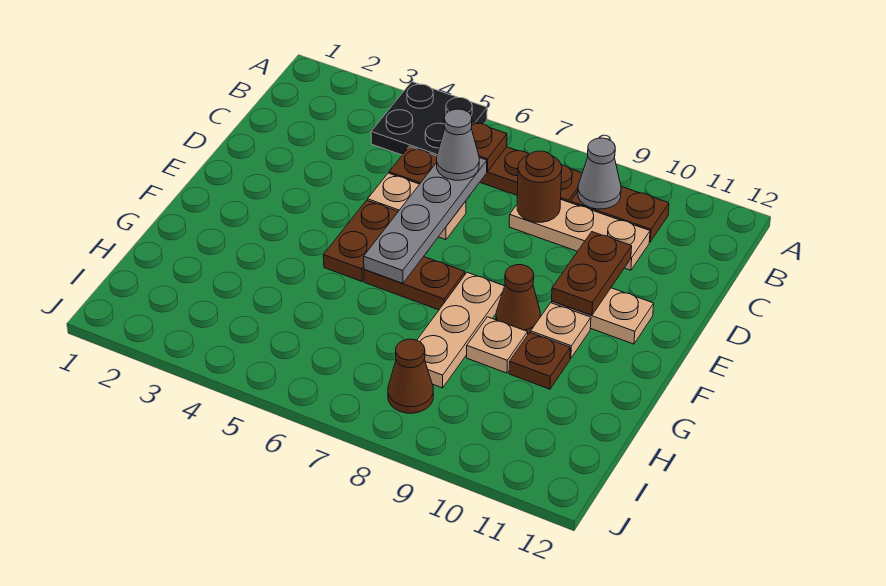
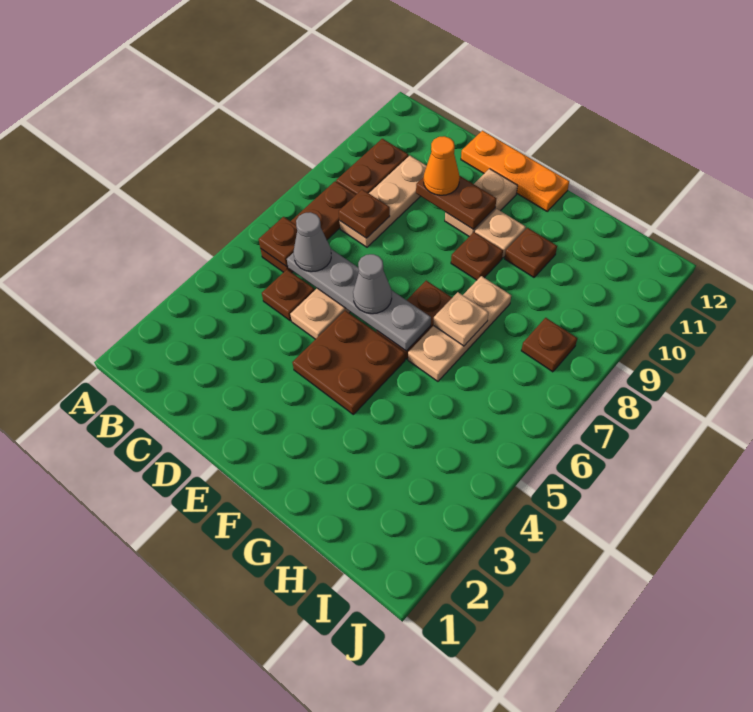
black plate A4:B5 level 1 -> none
grey cone B9 level 2 -> grey cone E6 level 3
brown round brick C8 level 2 -> brown plate C8 level 2
none -> orange cone D10 level 3
none -> orange plate D12:F12 level 1
brown plate E5:F5 level 1 -> brown plate E4:F5 level 1
tan plate F8:H8 level 1 -> tan plate G6:G8 level 1
brown cone F9 level 1 -> brown plate F9 level 1
tan plate G9 level 1 -> tan plate G7 level 2
brown cone I8 level 1 -> brown plate I8 level 1

